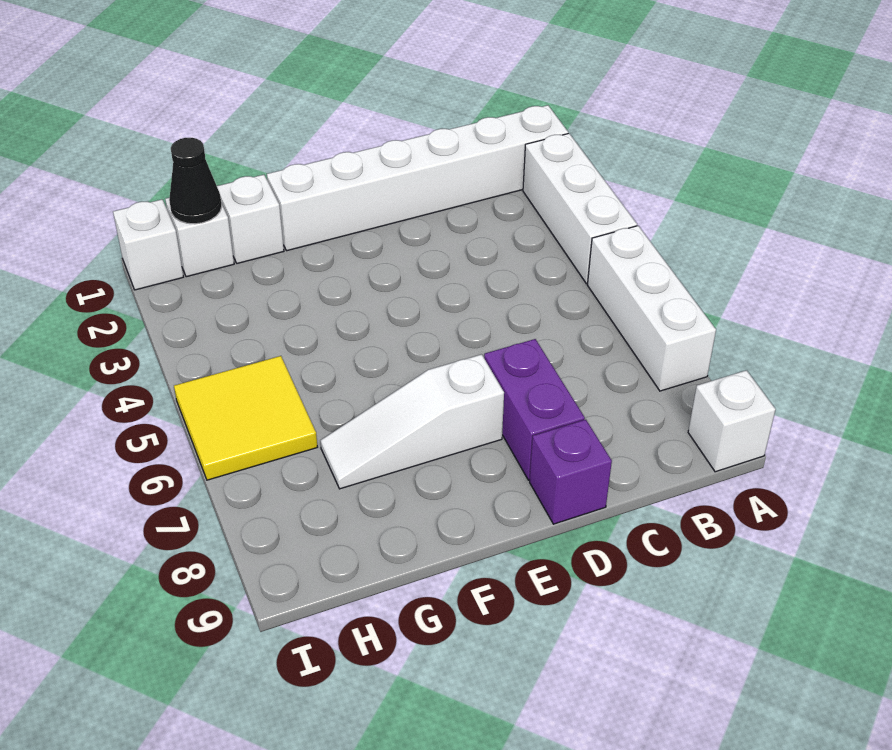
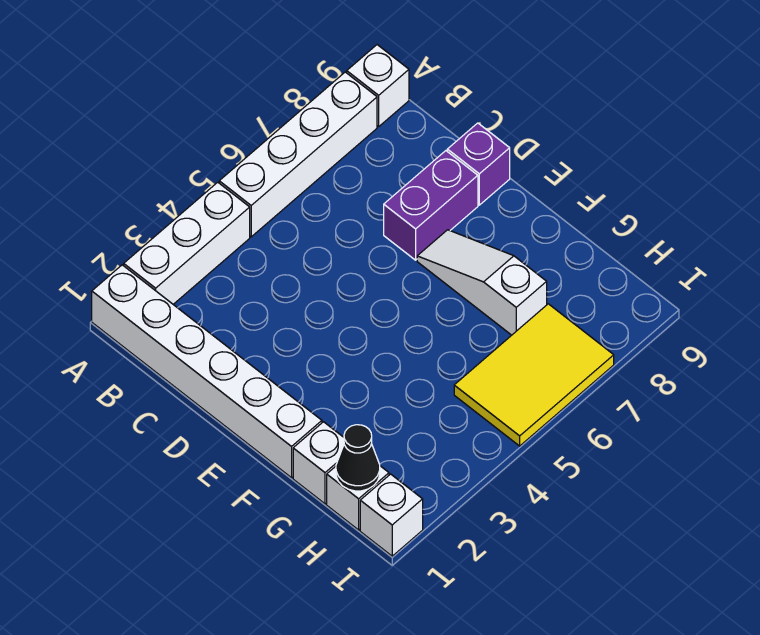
white brick A5:A7 level 1 -> white brick A5:A8 level 1
white slope E7:G7 level 1 top E -> white slope E7:G7 level 1 top G
yellow tile H5:I6 level 1 -> yellow tile H5:I7 level 1

